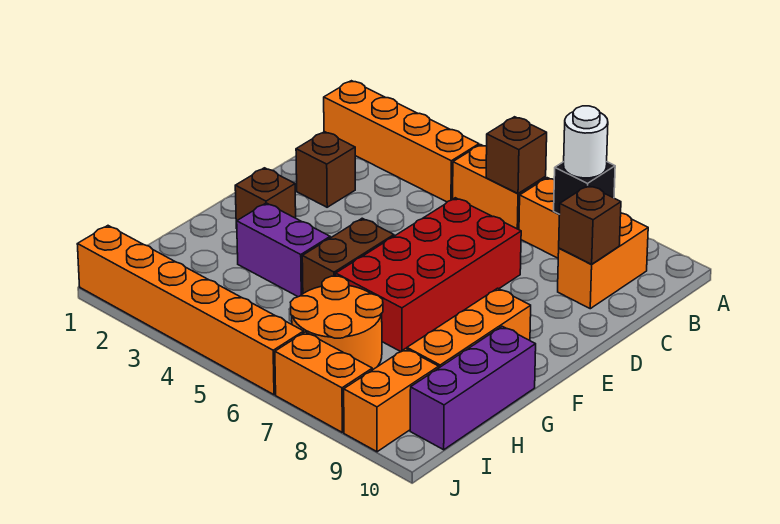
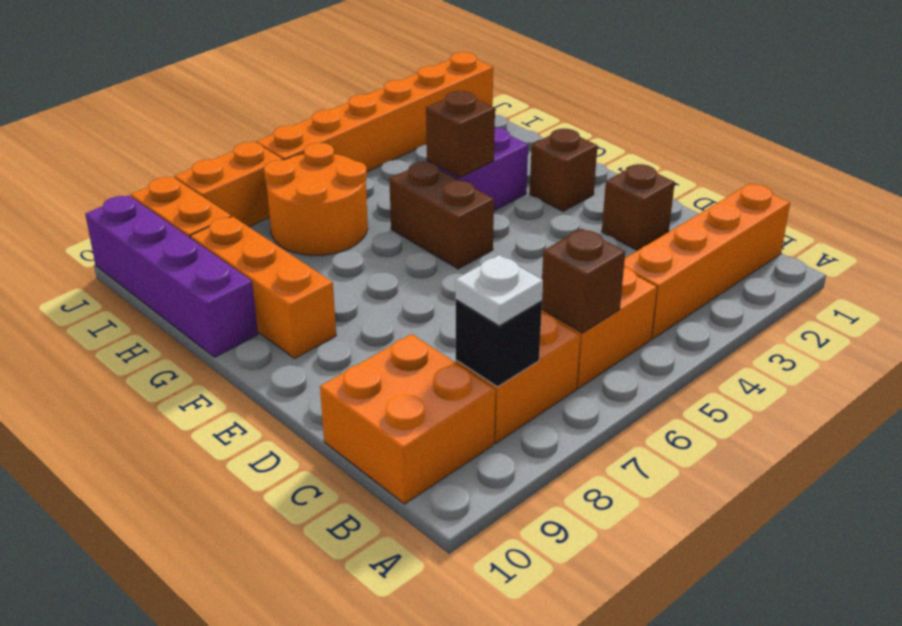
white round brick B8 level 3 -> white plate B8 level 3
orange brick B9:C9 level 1 -> orange brick B9:C10 level 1
brown brick C9 level 2 -> brown brick G4 level 2
red brick D6:G7 level 1 -> none
purple brick G10:I10 level 1 -> purple brick G10:J10 level 1

